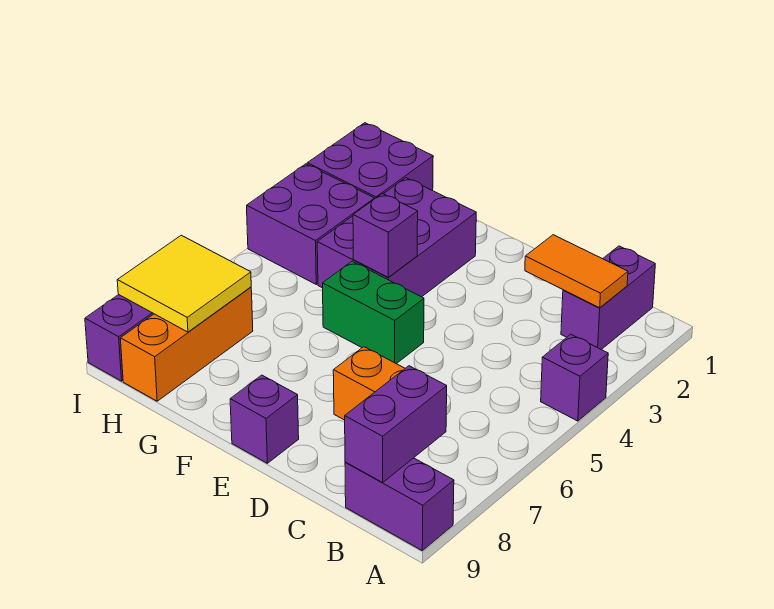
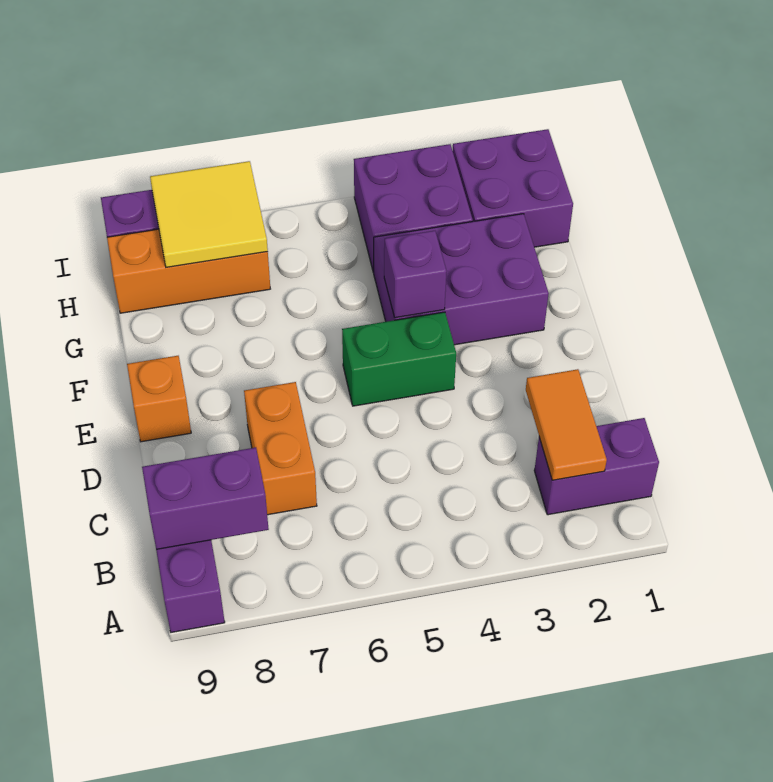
purple brick A4 level 1 -> none
green brick E5:F5 level 1 -> green brick E4:E5 level 1
purple brick E9 level 1 -> orange brick E9 level 1

